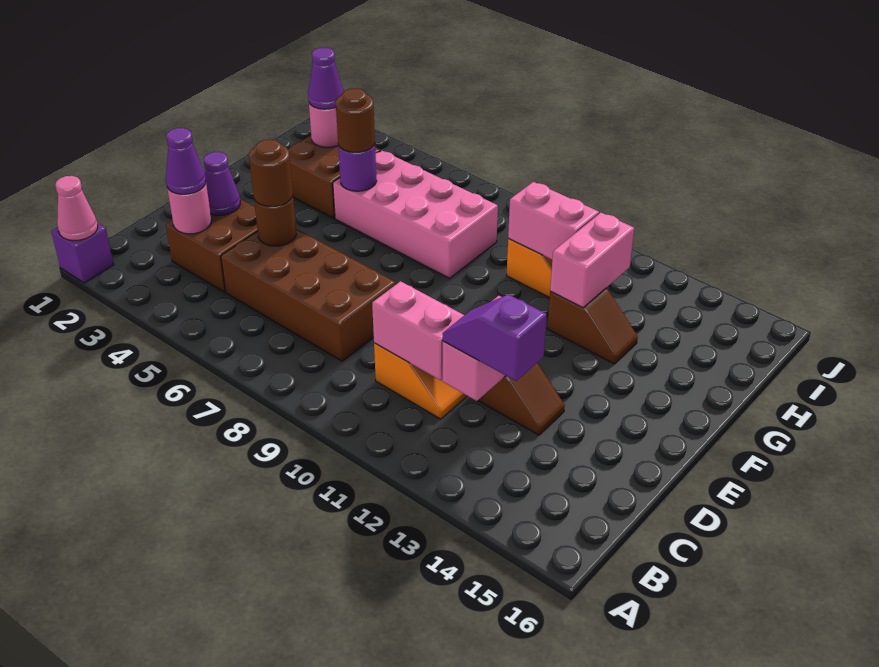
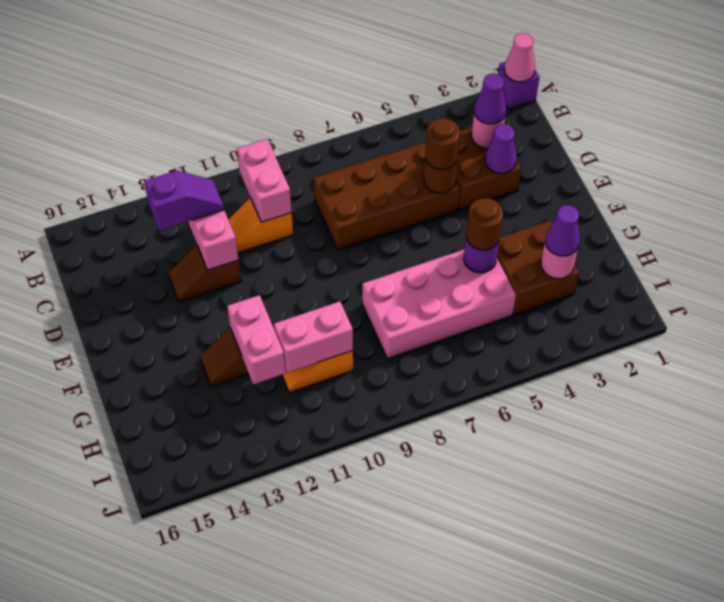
pink brick C10:C11 level 2 -> pink brick B10:C10 level 2

